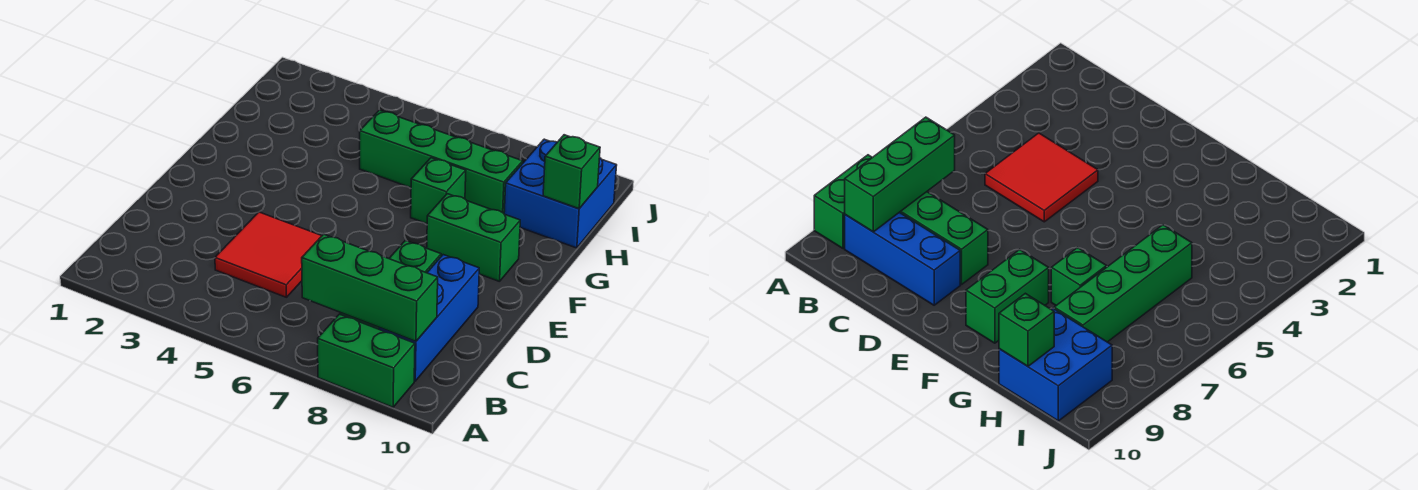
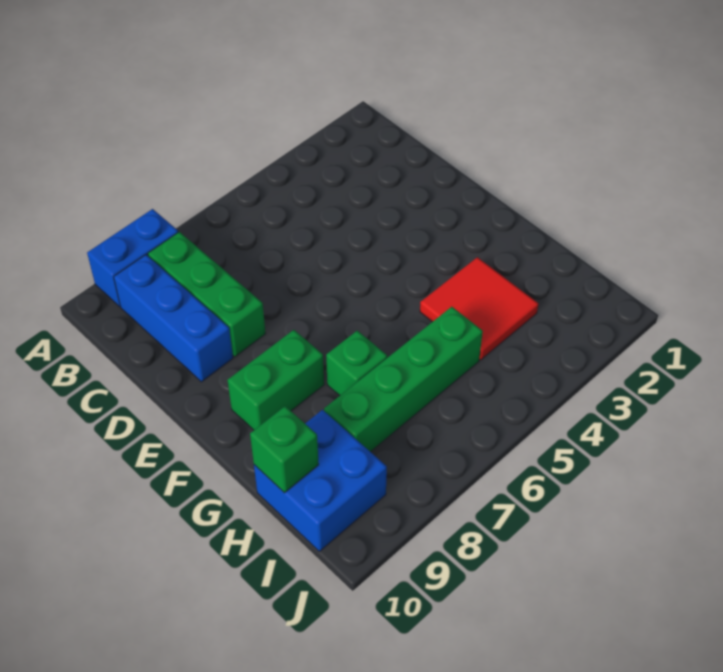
green brick A8:A9 level 1 -> blue brick A8:A9 level 1
green brick B7:B9 level 2 -> none
red tile C4:D5 level 1 -> red tile G3:H4 level 1

